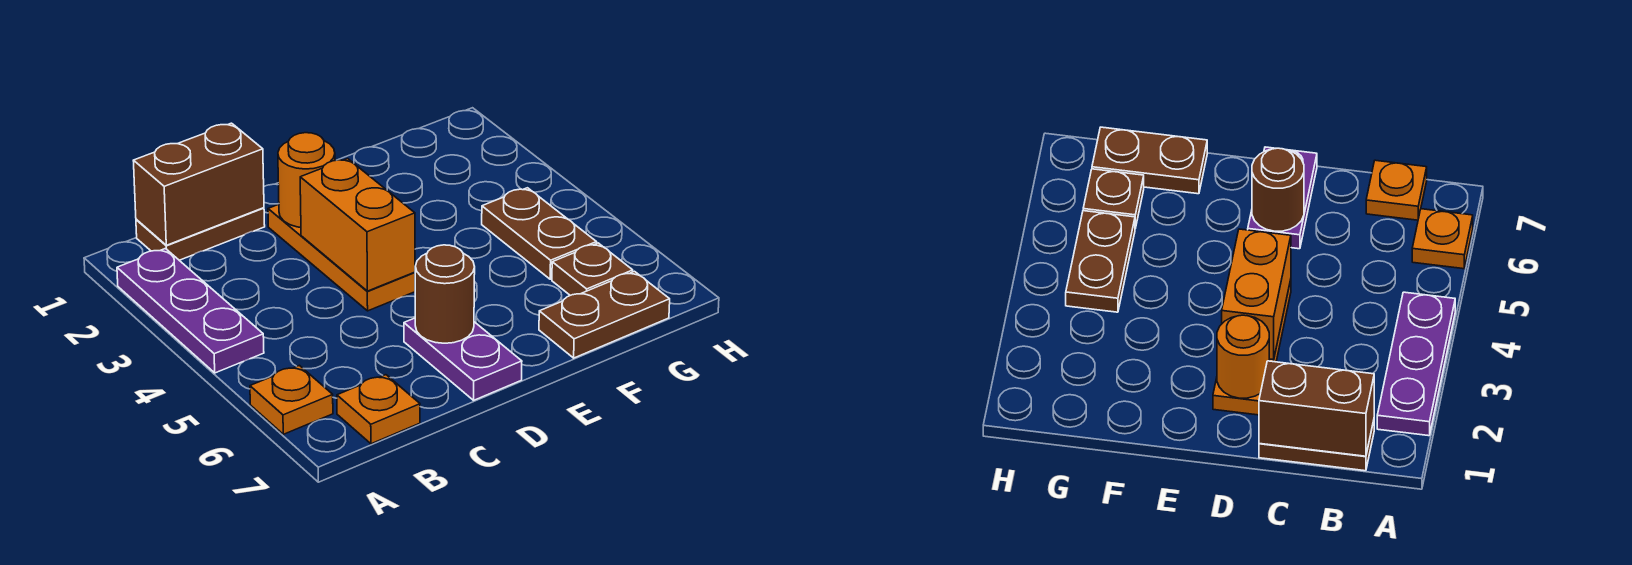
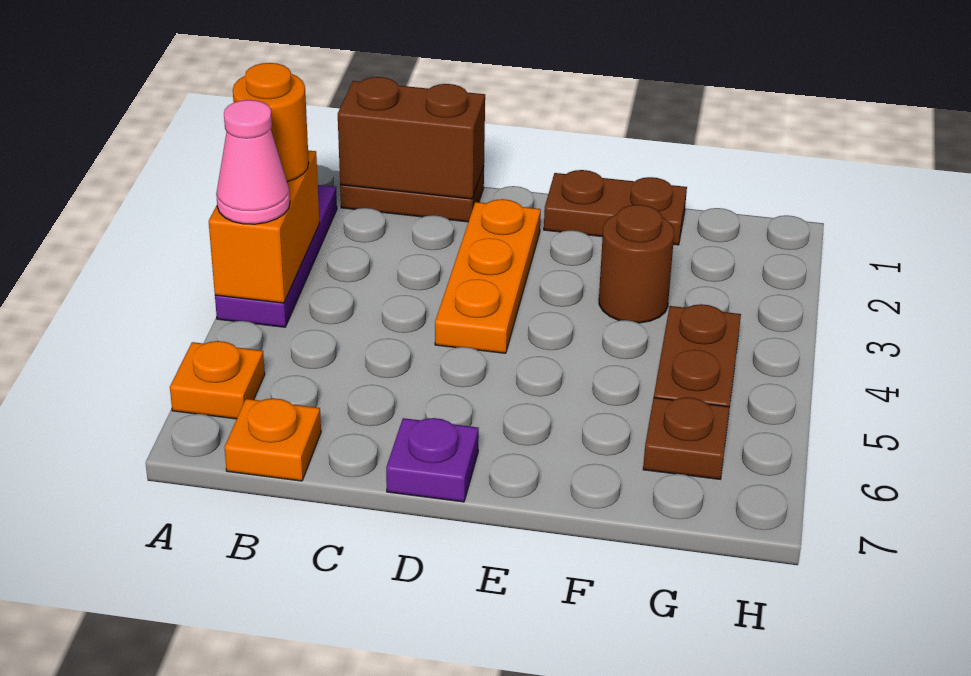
none -> pink cone A4 level 3
orange round brick D2 level 2 -> orange round brick A3 level 3
orange brick D3:D4 level 2 -> orange brick A3:A4 level 2
purple plate D6:D7 level 1 -> purple plate D7 level 1
brown round brick D6 level 2 -> brown round brick F3 level 1
brown plate F7:G7 level 1 -> brown plate E1:F1 level 1

